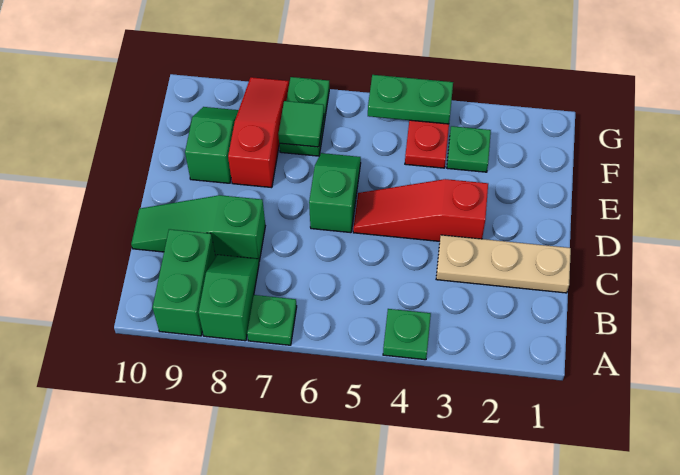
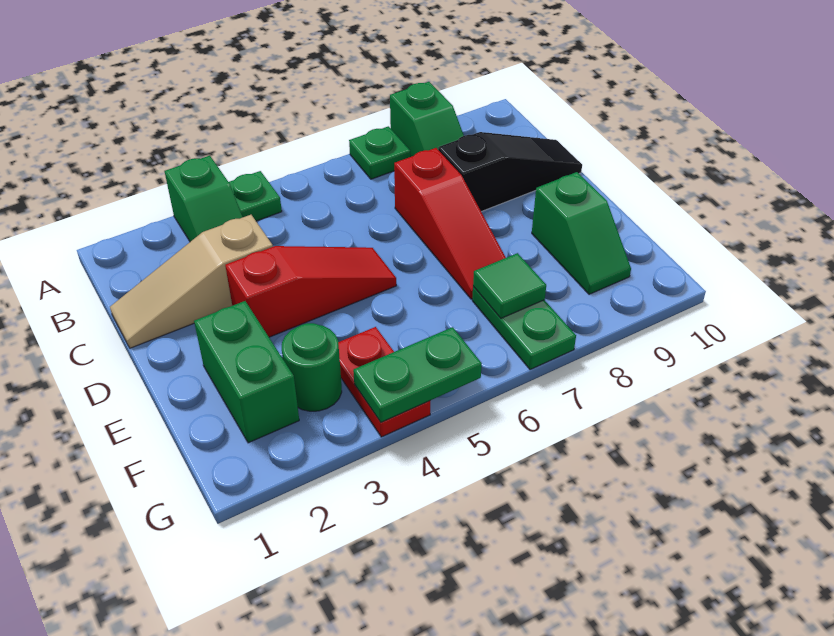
green brick A9:B9 level 1 -> green brick E2:F2 level 1
tan plate C1:C3 level 1 -> tan slope C1:C3 level 1 top 3
green slope C8:C10 level 1 top 8 -> black slope C8:C10 level 1 top 8
green slope D6:E6 level 1 top D -> green slope A3:B3 level 1 top A
red slope E8:G8 level 1 top E -> red slope C7:E7 level 1 top C
green plate F3 level 1 -> green round brick F3 level 1

